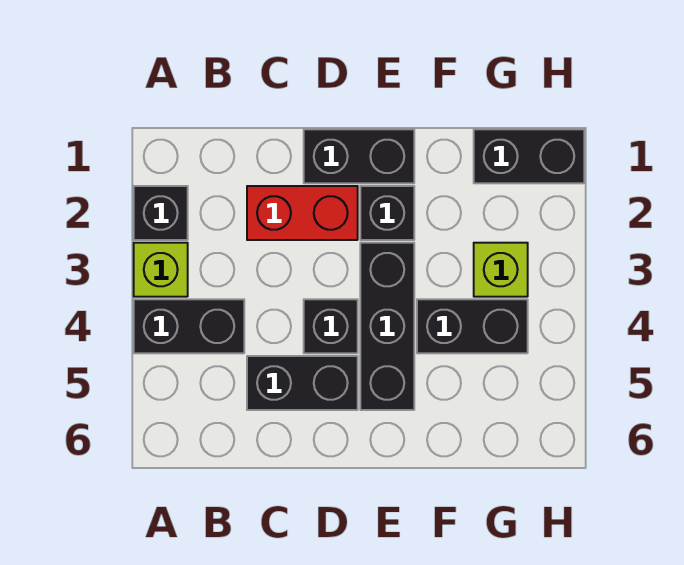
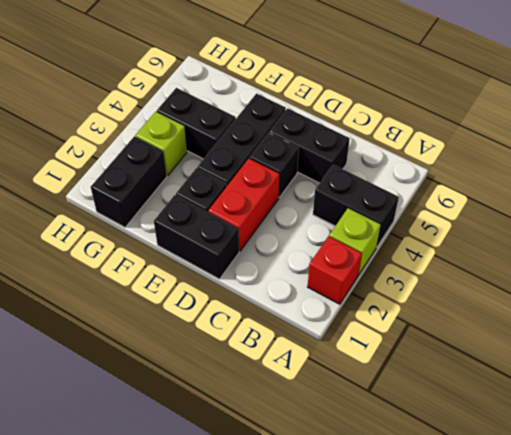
black brick A2 level 1 -> red brick A2 level 1
red brick C2:D2 level 1 -> red brick D2:D3 level 1
black brick G1:H1 level 1 -> black brick G1:G2 level 1

